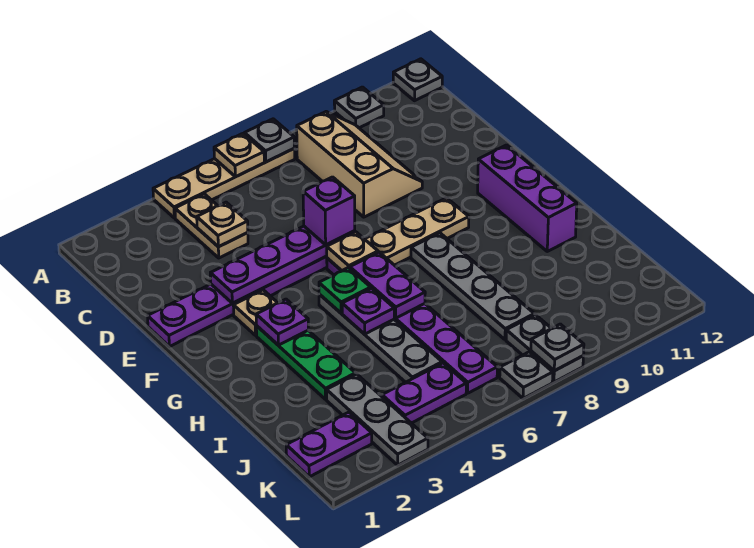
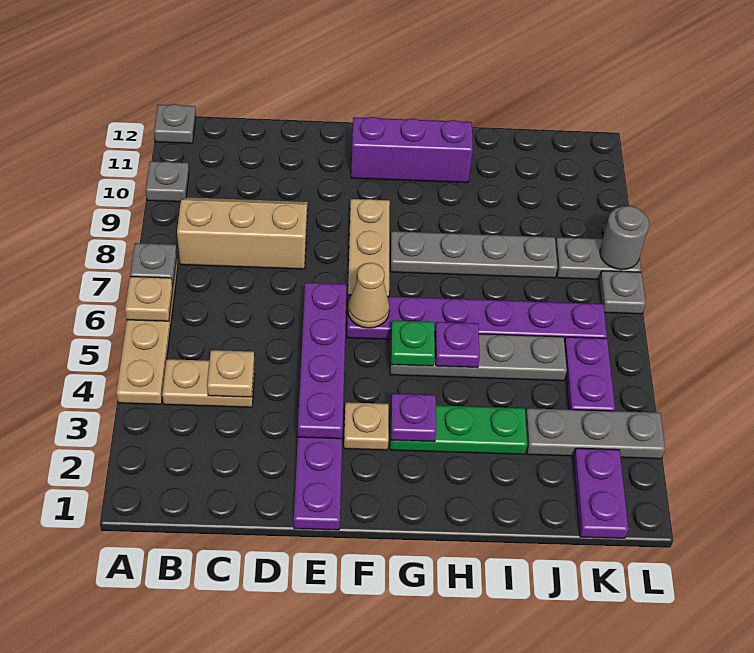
purple brick E6 level 3 -> none
tan plate F6 level 2 -> tan cone F6 level 2
purple plate G6:H6 level 2 -> none
grey plate L8 level 2 -> grey round brick L8 level 2

